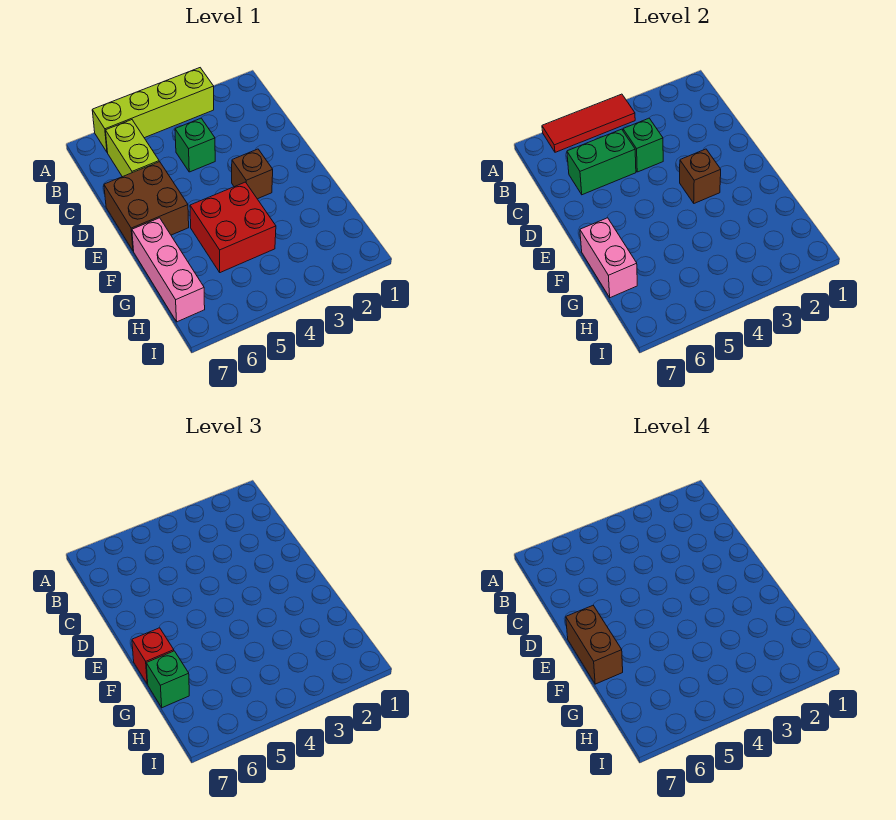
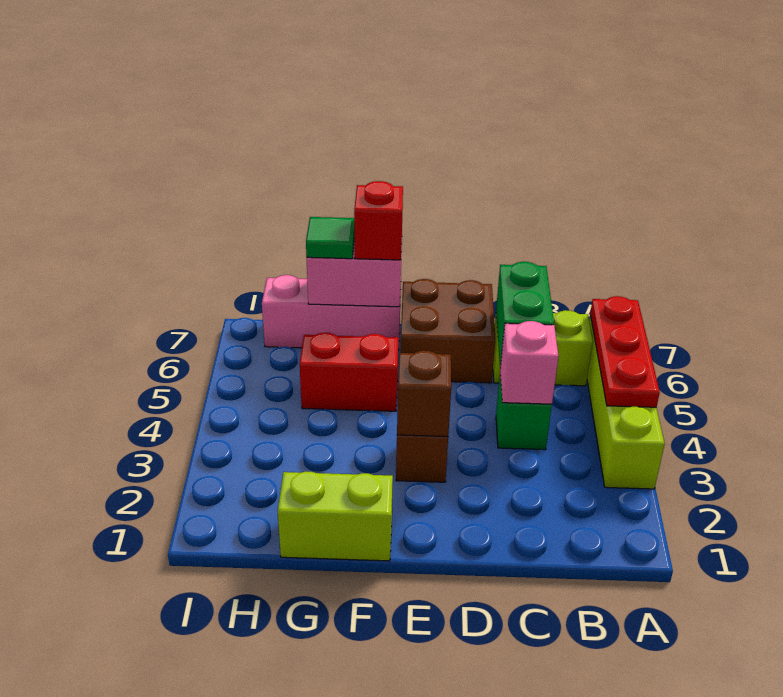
red tile A4:A6 level 2 -> red plate A4:A6 level 2
green brick C4 level 2 -> pink brick C4 level 2
brown brick E7:F7 level 4 -> none
none -> lime brick F1:G1 level 1
red brick F4:G5 level 1 -> red brick F5:G5 level 1
green brick G7 level 3 -> green tile G7 level 3

